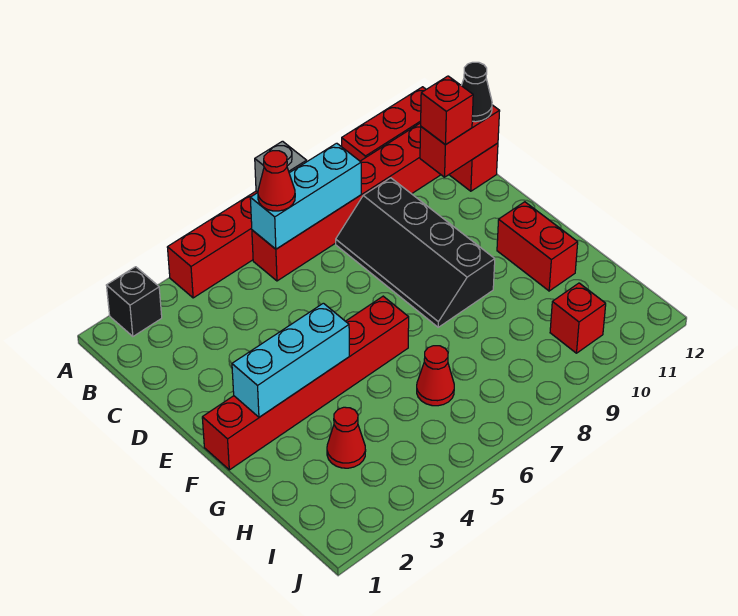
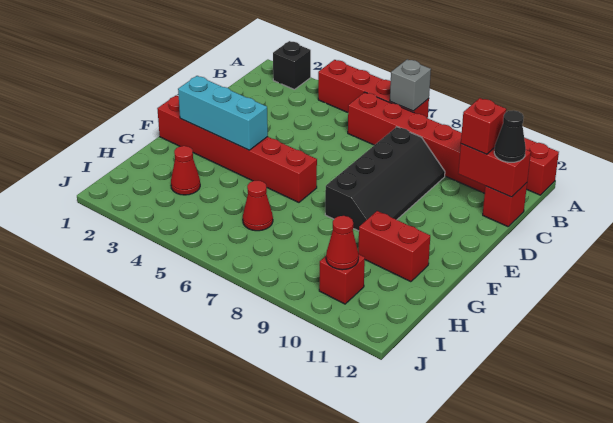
cyan brick B6:B8 level 2 -> none
red cone B6 level 3 -> red cone I10 level 2
black slope C8:F9 level 1 top 9 -> black slope C8:F9 level 1 top 8
red brick F11:G11 level 1 -> red brick G10:G11 level 1

